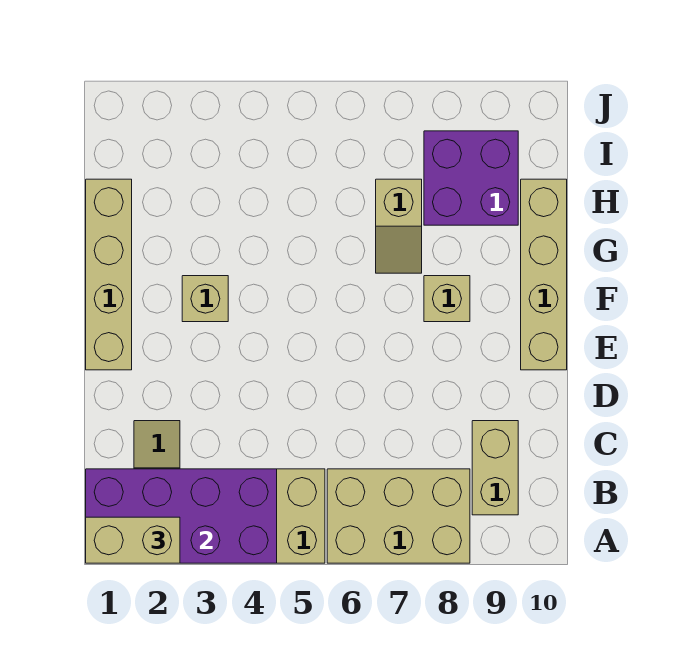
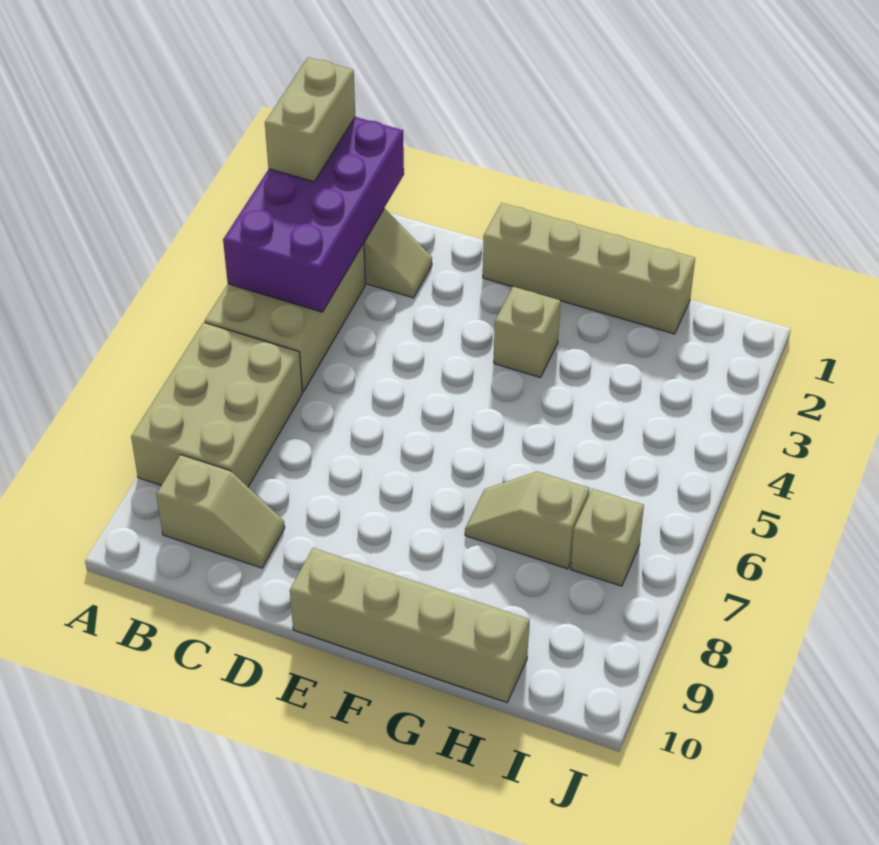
tan brick B9:C9 level 1 -> tan slope B9:C9 level 1 top B
tan brick F8 level 1 -> tan brick I7 level 1
purple brick H8:I9 level 1 -> none

